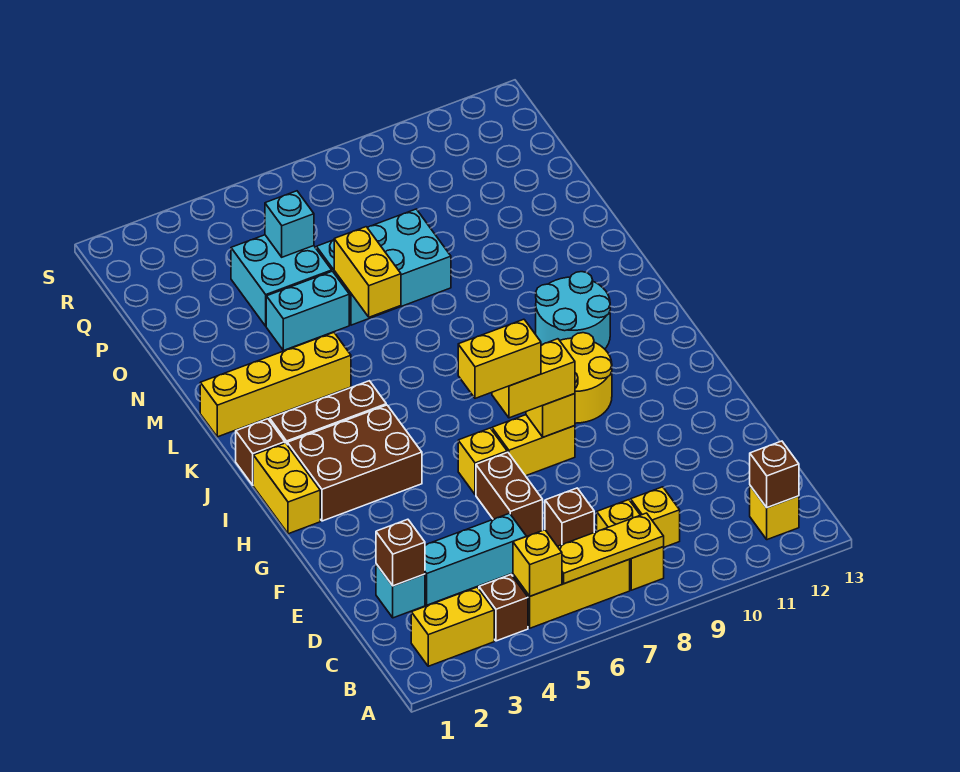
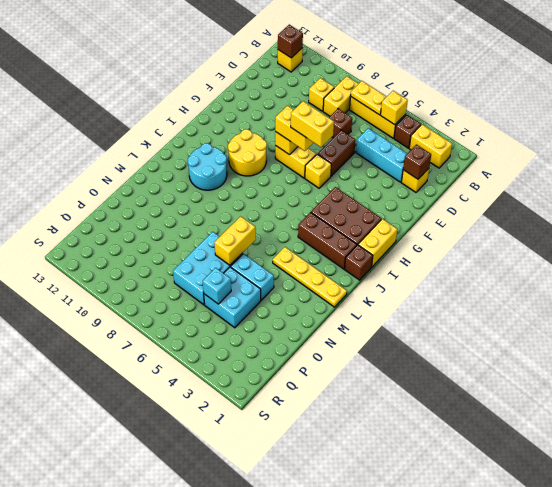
yellow plate B6:B8 level 2 -> yellow plate B6:B7 level 2
cyan brick D2 level 1 -> yellow brick D2 level 1
yellow brick L1:L4 level 1 -> yellow plate L1:L4 level 1
cyan brick N6:O8 level 1 -> cyan brick N6:P7 level 1

